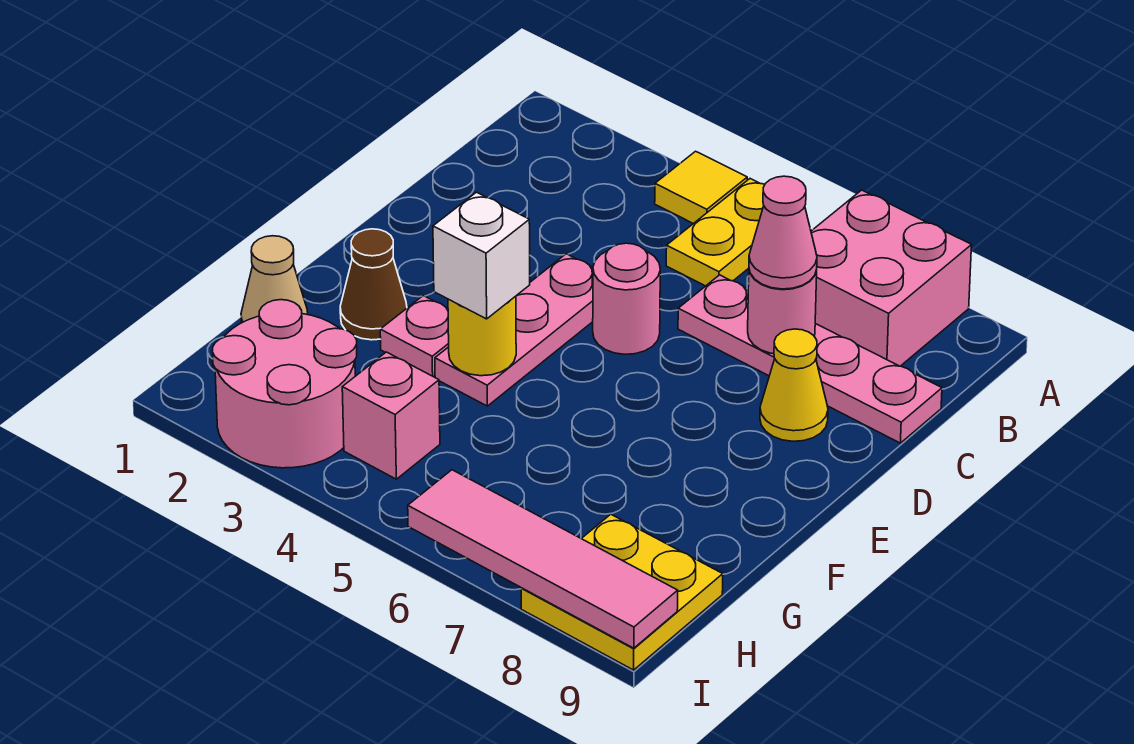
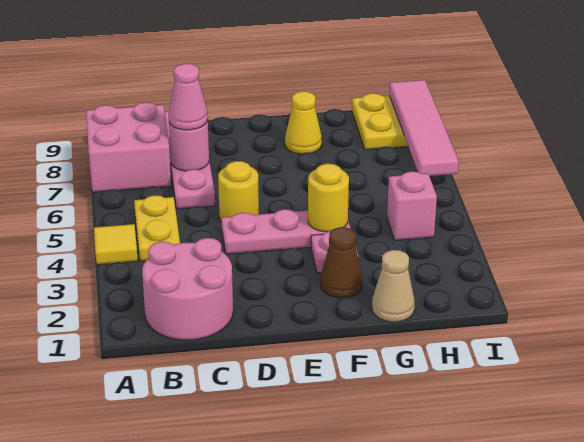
yellow plate A5:B5 level 1 -> yellow plate B4:B5 level 1
pink round brick D5 level 1 -> yellow round brick D5 level 1
yellow cone D8 level 1 -> yellow cone F8 level 1
white brick F4 level 3 -> none
pink round brick H2:I3 level 1 -> pink round brick B1:C2 level 1

